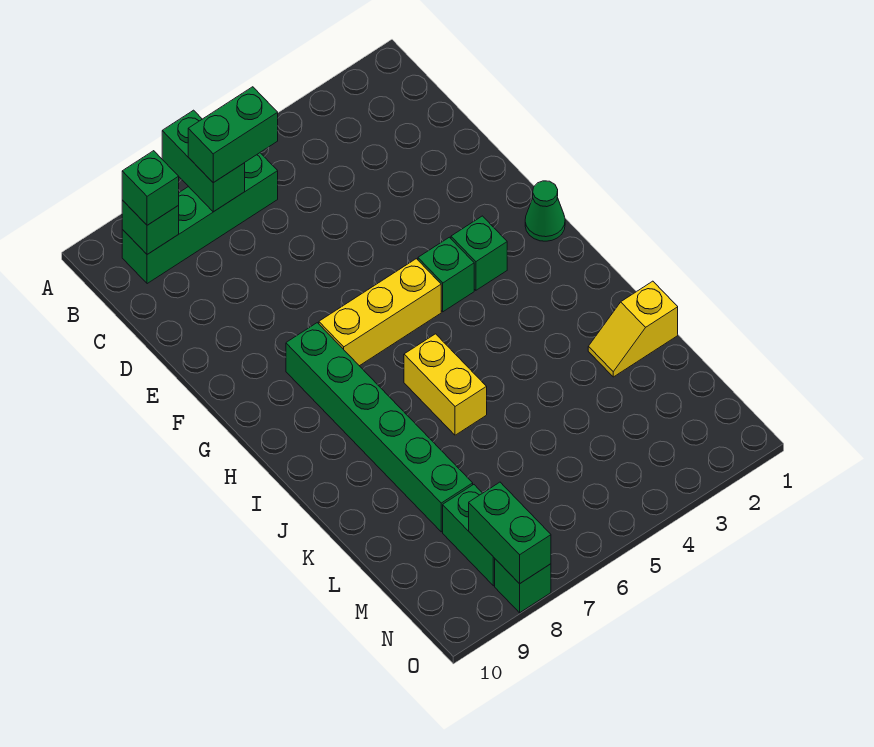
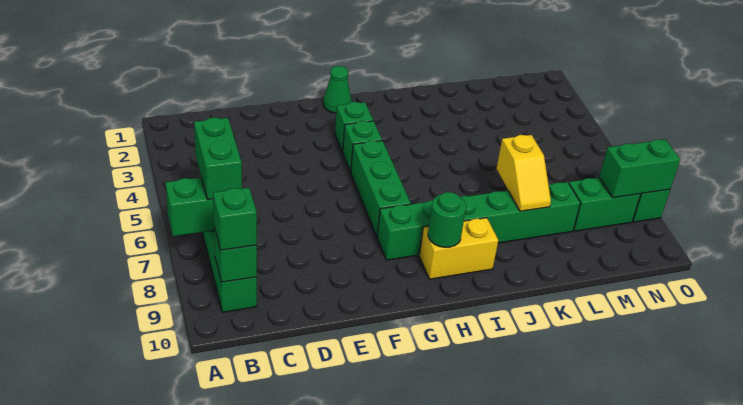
yellow brick G5:G7 level 1 -> green brick G5:G7 level 1
none -> green round brick H9 level 2
yellow brick I6:J6 level 1 -> yellow brick H9:I9 level 1
yellow slope K1:K2 level 1 top 1 -> yellow slope K7:K8 level 2 top 7

